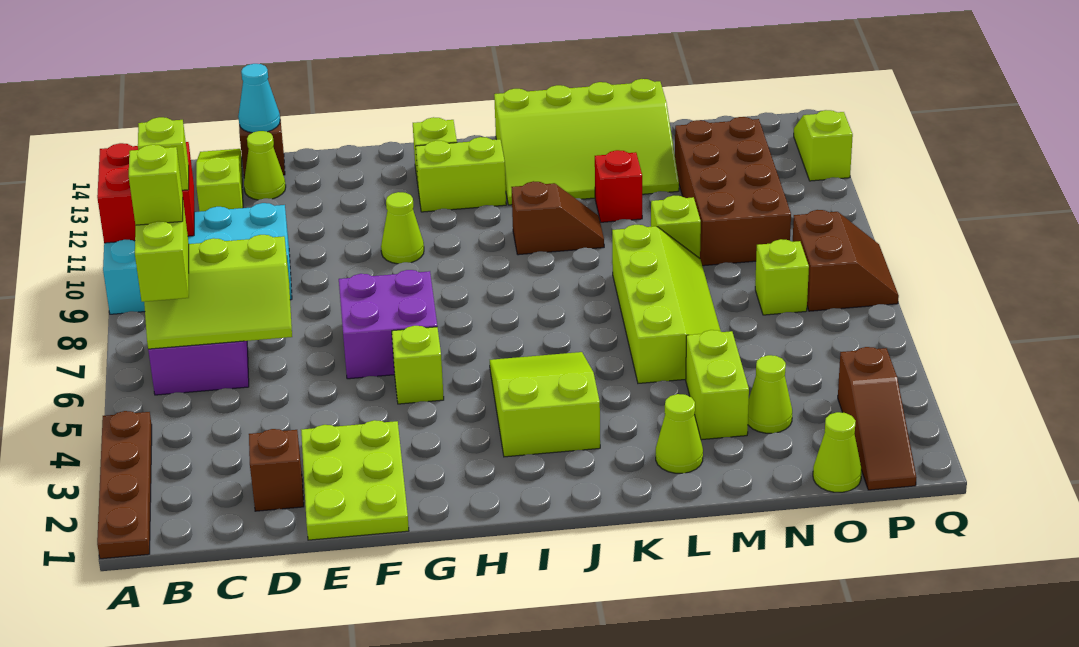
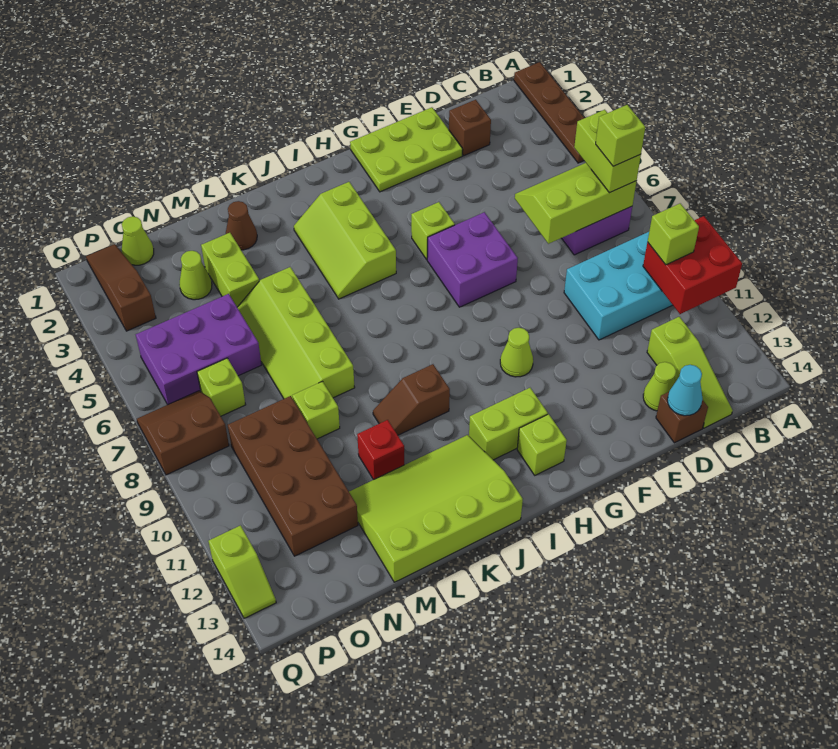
lime plate E1:F3 level 1 -> lime plate E1:G2 level 1
lime slope I3:J5 level 1 top 3 -> lime slope I3:J5 level 1 top I
lime cone L2 level 1 -> brown cone L2 level 1
none -> purple brick N5:P6 level 1
brown slope P7:Q8 level 1 top P -> brown slope P7:Q8 level 1 top 8

